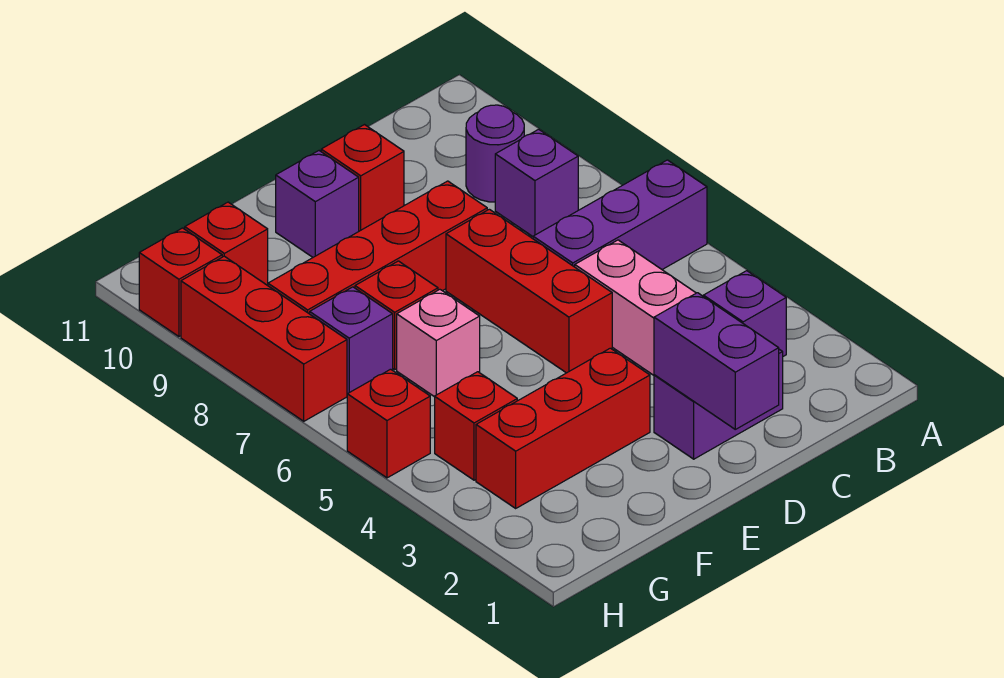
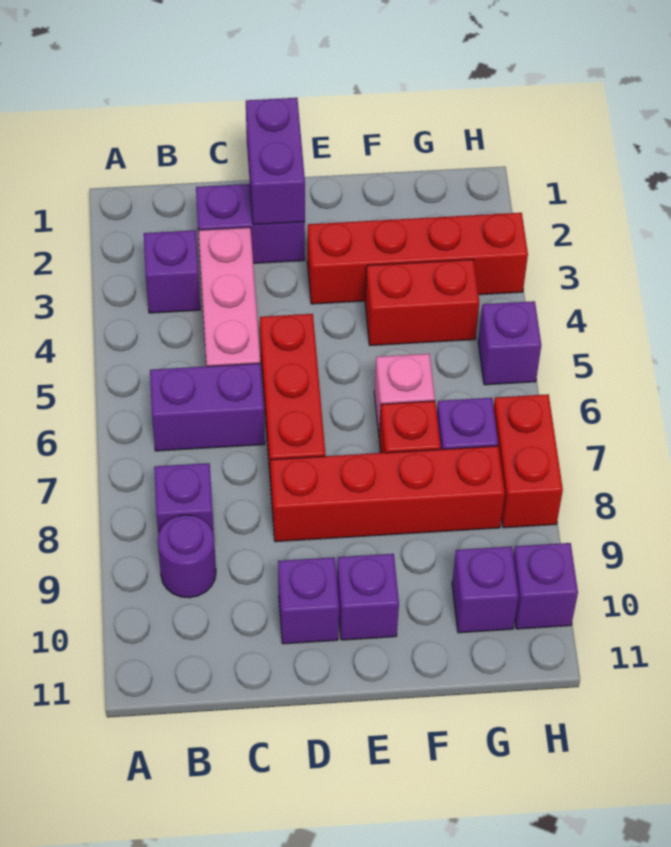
purple brick A6:C6 level 1 -> purple brick B6:C6 level 1
red brick D10 level 1 -> purple brick D10 level 1
red brick E3:G3 level 1 -> red brick E3:H3 level 1
red brick G4 level 1 -> red brick F4:G4 level 1
red brick G10 level 1 -> purple brick G10 level 1
red brick H5 level 1 -> purple brick H5 level 1
red brick H7:H9 level 1 -> red brick H7:H8 level 1
red brick H10 level 1 -> purple brick H10 level 1

